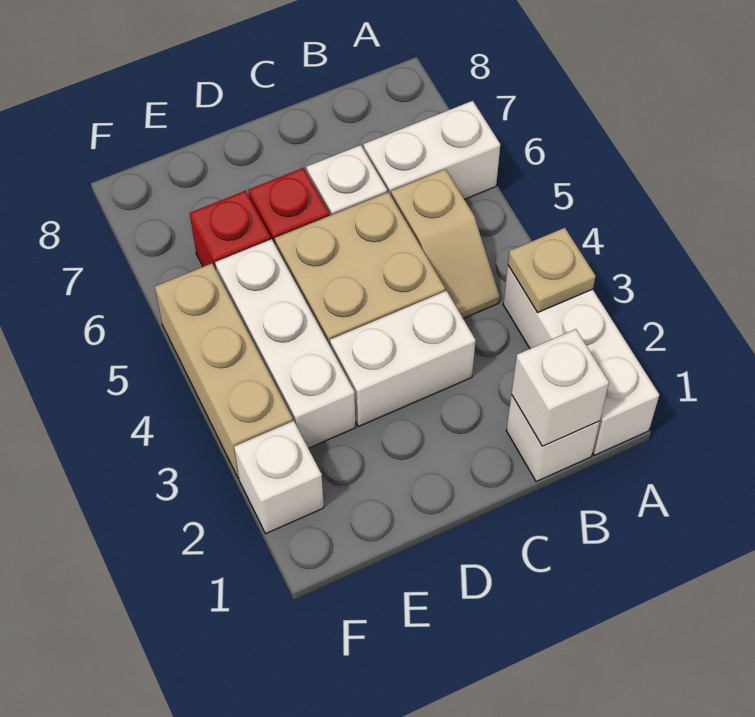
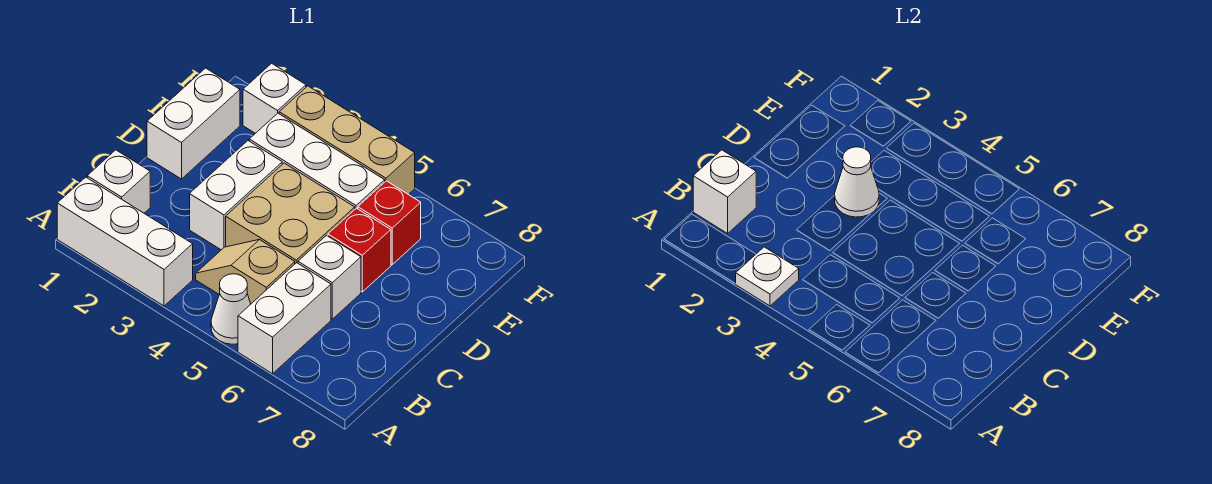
tan plate A3 level 2 -> white plate A3 level 2
none -> white cone A5 level 1
none -> white brick D1:E1 level 1
none -> white cone D3 level 2

